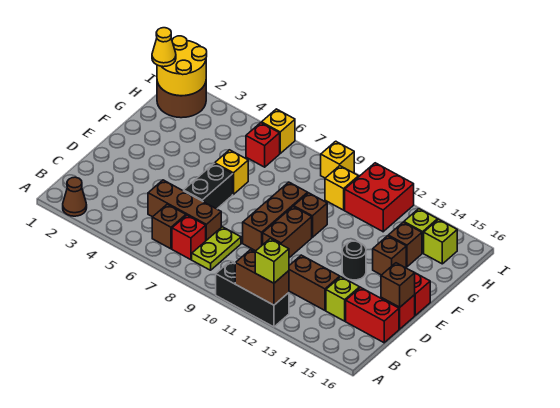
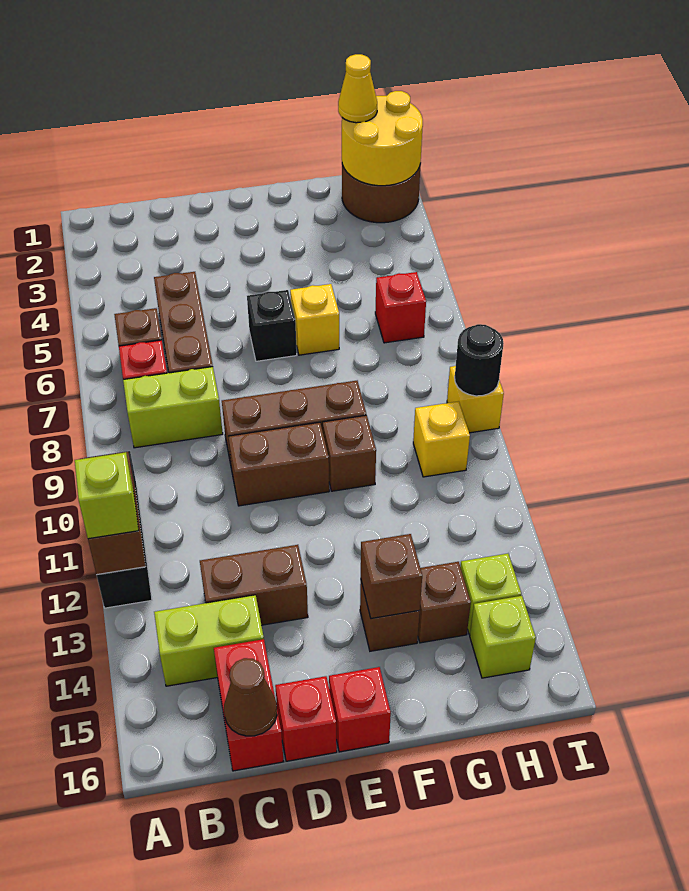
brown cone A2 level 1 -> brown cone C16 level 2
lime plate B8:C8 level 1 -> lime brick B8:C8 level 1
brown brick C12:C13 level 1 -> brown brick C13:D13 level 1
lime brick C14 level 1 -> lime brick B14:C14 level 1
black brick D6:E6 level 1 -> black brick E6 level 1
brown brick D16 level 2 -> brown brick F14 level 2
black round brick E13 level 1 -> black round brick I9 level 2
red brick H11:I12 level 1 -> none
yellow brick I6 level 1 -> none

